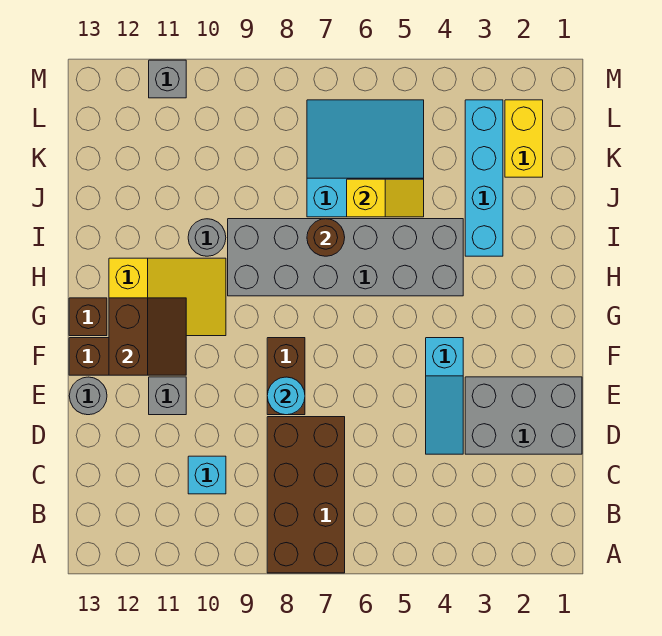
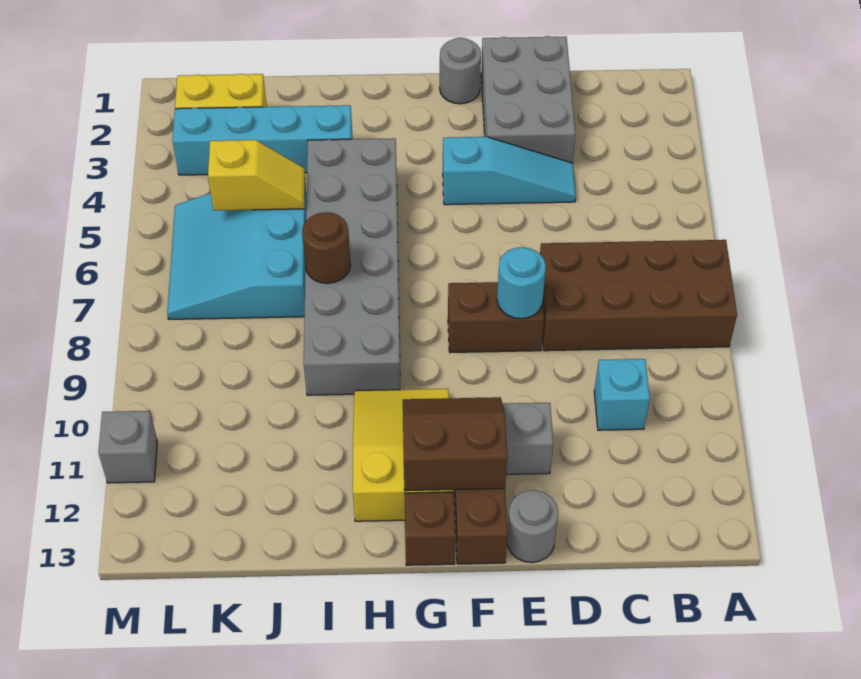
grey round brick I10 level 1 -> grey round brick F1 level 1
yellow slope J5:J6 level 2 top 6 -> yellow slope J5:K5 level 2 top K

